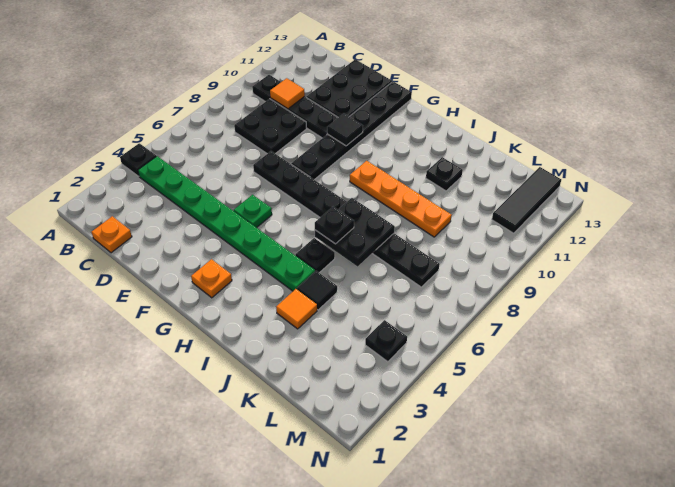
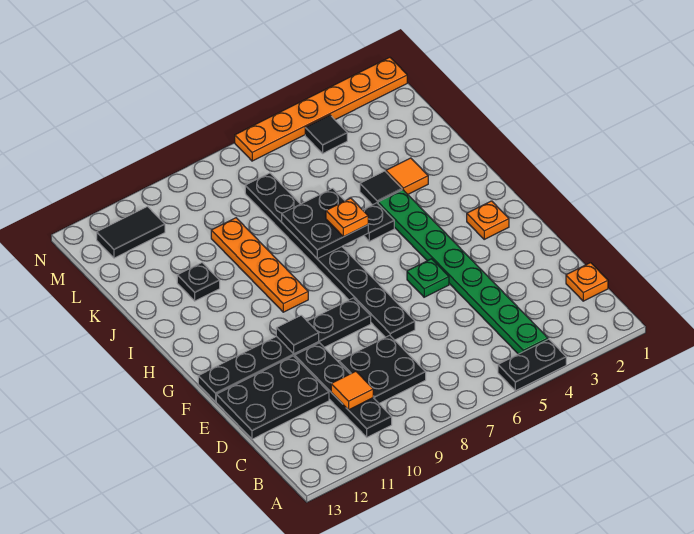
black plate A4 level 1 -> black plate A4:A5 level 1
black plate I6 level 3 -> orange plate I6 level 3
black plate M4 level 1 -> black tile M4 level 1
black tile M11:M13 level 1 -> black tile M11:M12 level 1
none -> orange plate N1:N6 level 1

